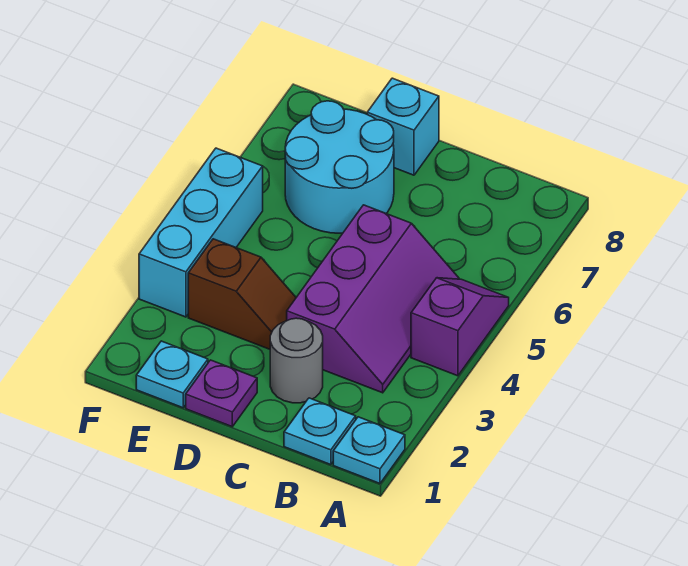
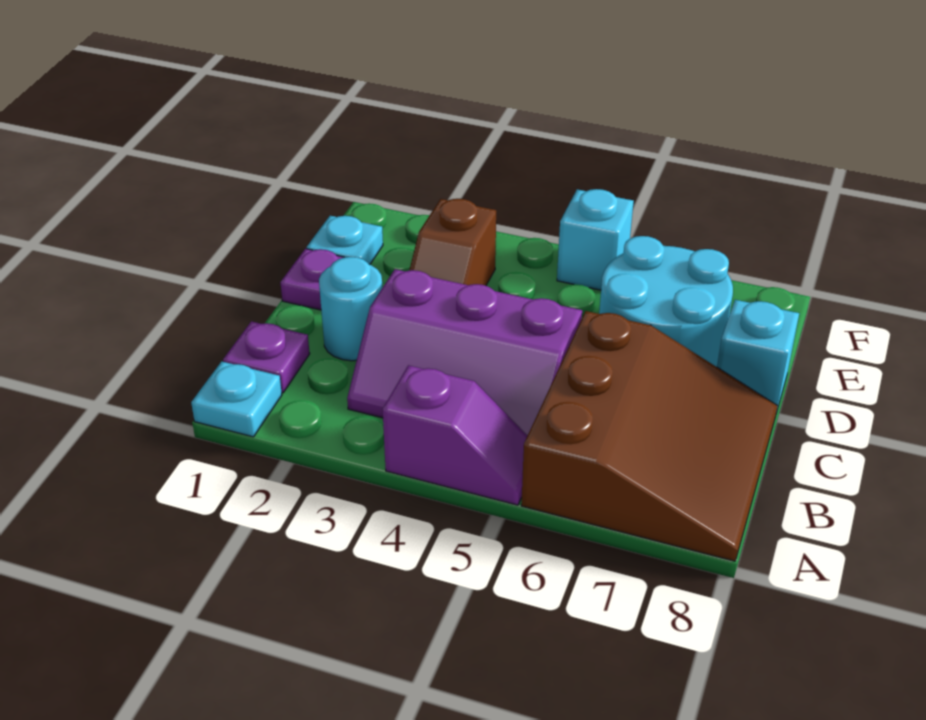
none -> brown slope A6:C8 level 1 top 6
cyan plate B1 level 1 -> purple plate B1 level 1
grey round brick C2 level 1 -> cyan round brick C2 level 1
cyan brick F3:F5 level 1 -> cyan brick F5 level 1

